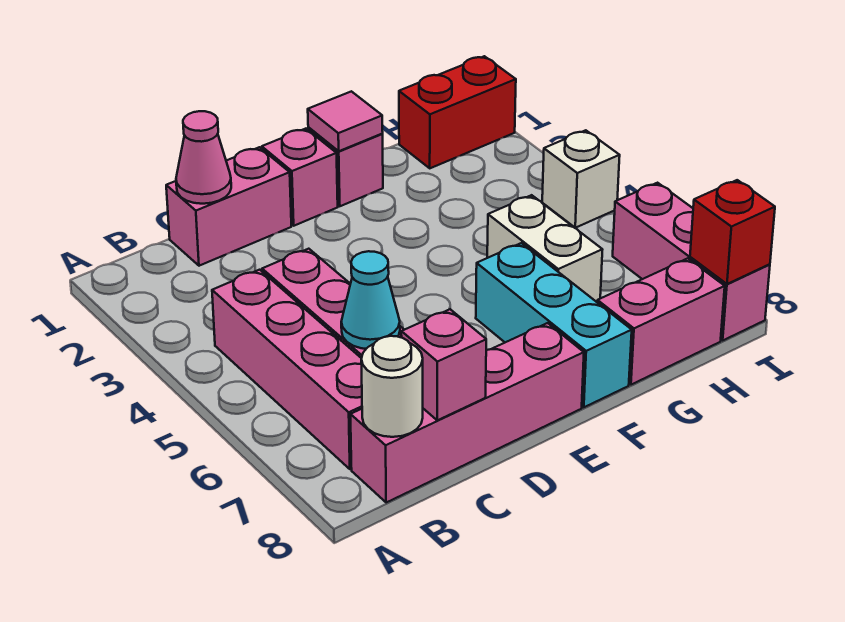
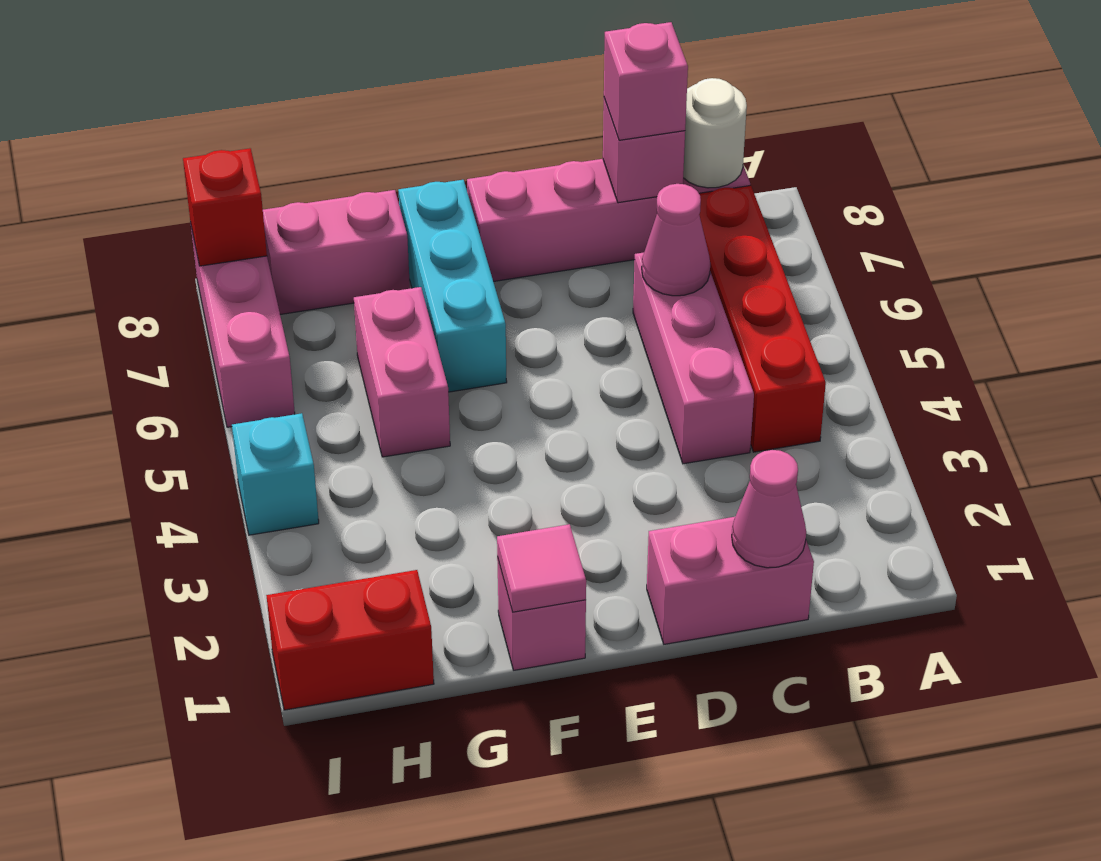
pink brick B4:B7 level 1 -> red brick B4:B7 level 1
cyan cone C6 level 2 -> pink cone C6 level 2
pink brick E1 level 1 -> pink brick C8 level 3
white brick G5:G6 level 1 -> pink brick G5:G6 level 1
white brick I4 level 1 -> cyan brick I4 level 1

